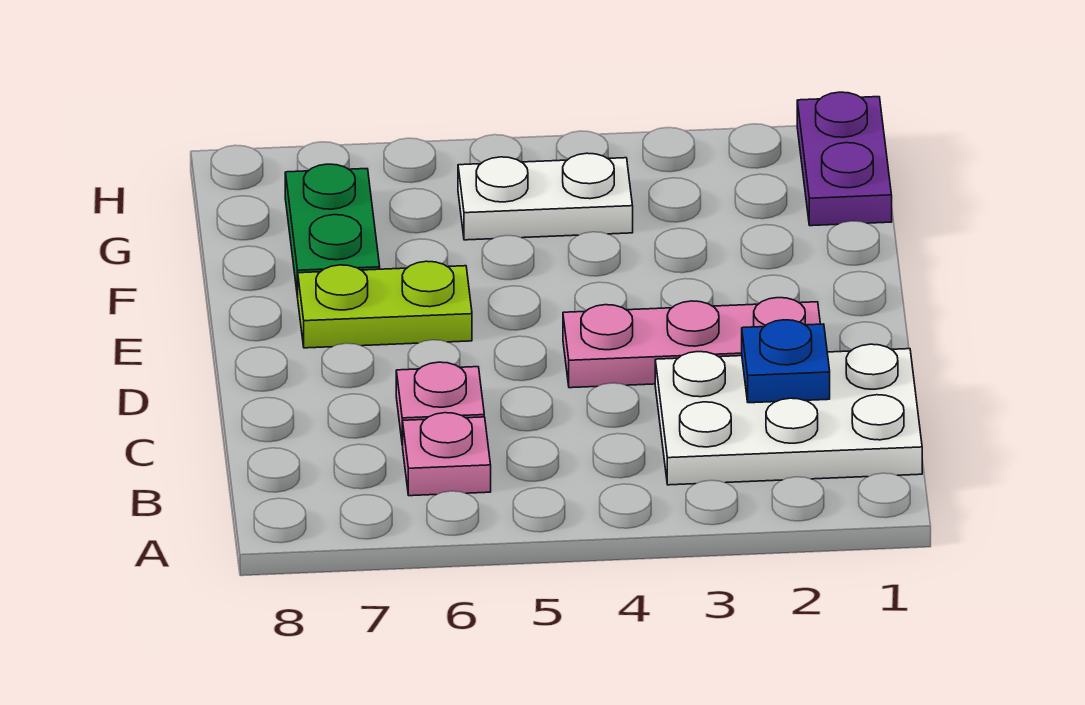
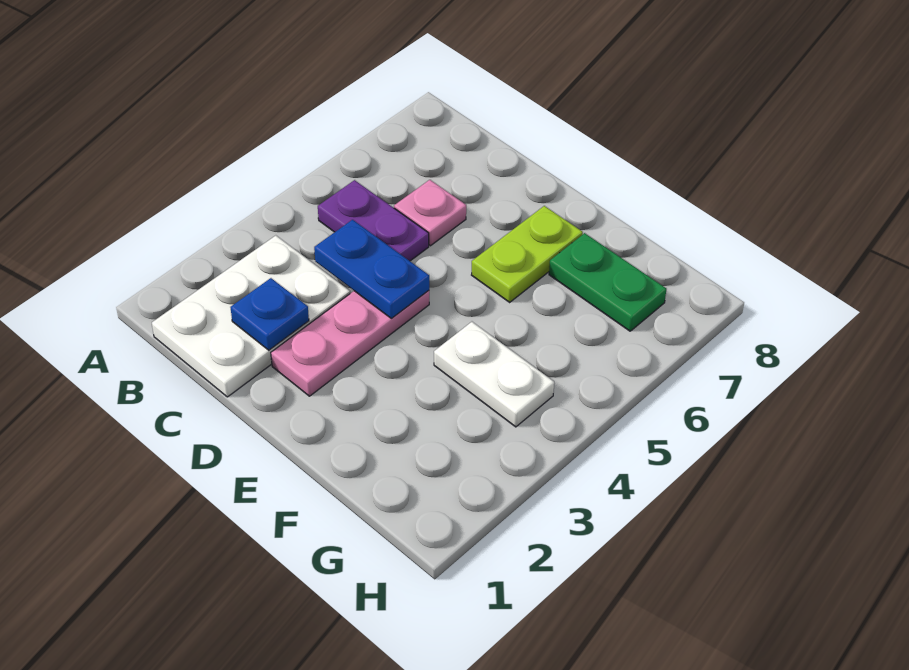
pink plate B6 level 1 -> none
none -> blue plate C4:D4 level 2
purple plate G1:H1 level 1 -> purple plate B5:C5 level 1
white plate G4:G5 level 1 -> white plate F4:G4 level 1

